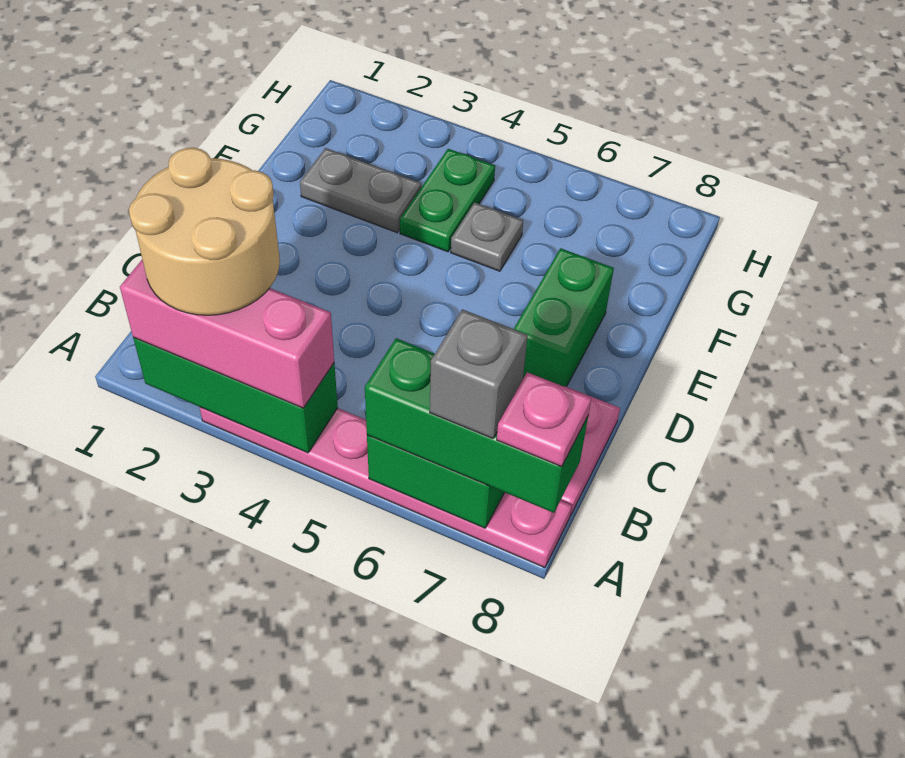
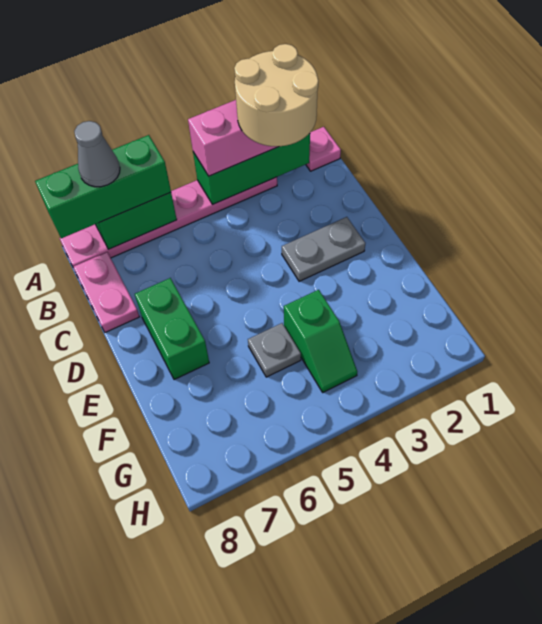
grey brick A7 level 4 -> grey cone A7 level 4
pink plate A8 level 4 -> pink plate A1 level 1
grey plate F2:F3 level 1 -> grey plate D2:D3 level 1
green plate F4:G4 level 1 -> green slope F4:G4 level 1 top F

